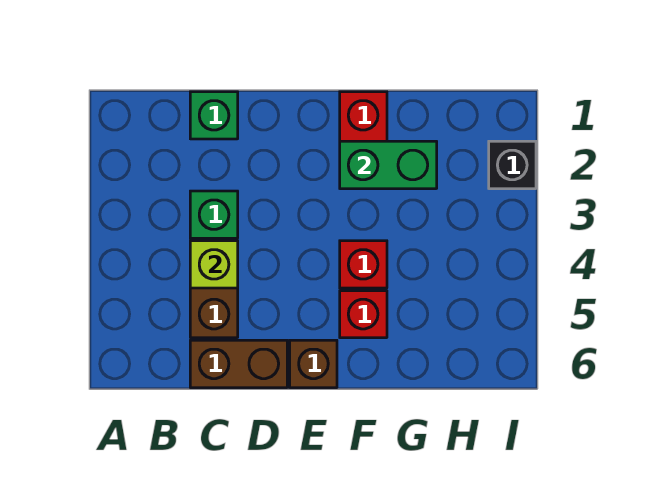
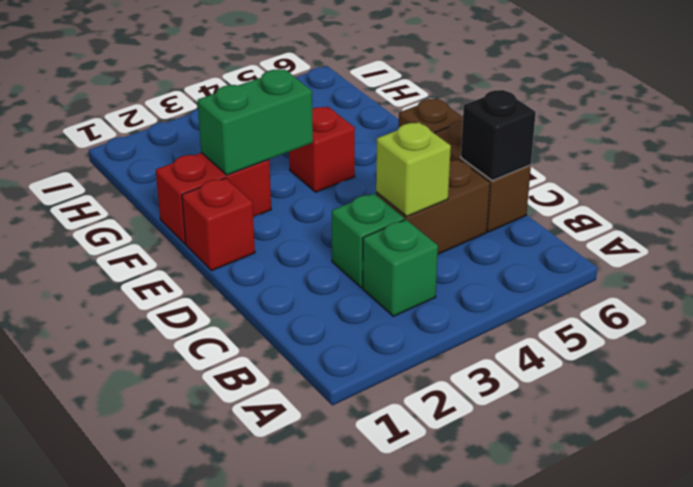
green brick C1 level 1 -> green brick B3 level 1
green brick F2:G2 level 2 -> green brick F2:F3 level 2
red brick F5 level 1 -> red brick E1 level 1
black brick I2 level 1 -> black brick C6 level 2

